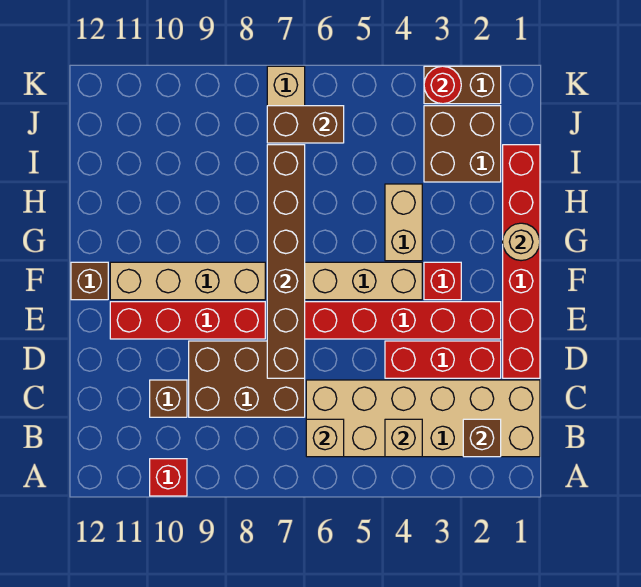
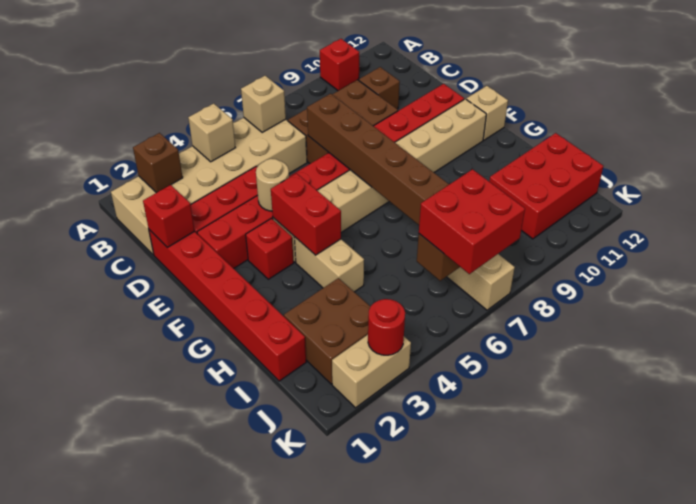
none -> red brick D1 level 2
none -> red brick F4:G4 level 2
brown brick F12 level 1 -> tan brick F12 level 1
tan round brick G1 level 2 -> tan round brick E4 level 2
none -> red brick I10:J12 level 1
none -> red brick J6:K7 level 3
brown brick K2:K3 level 1 -> tan brick K2:K3 level 1

